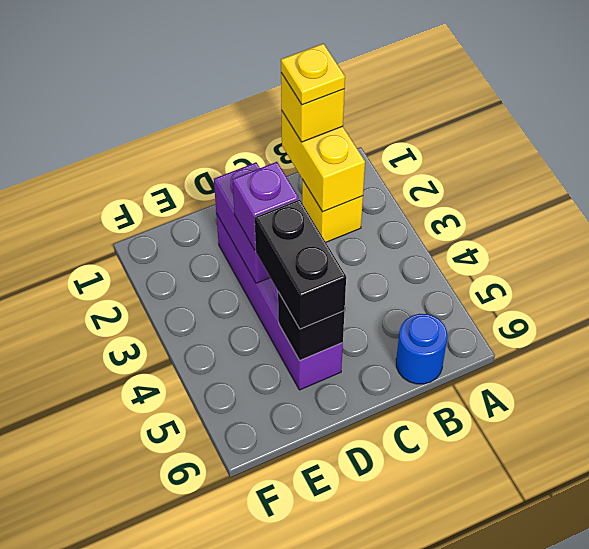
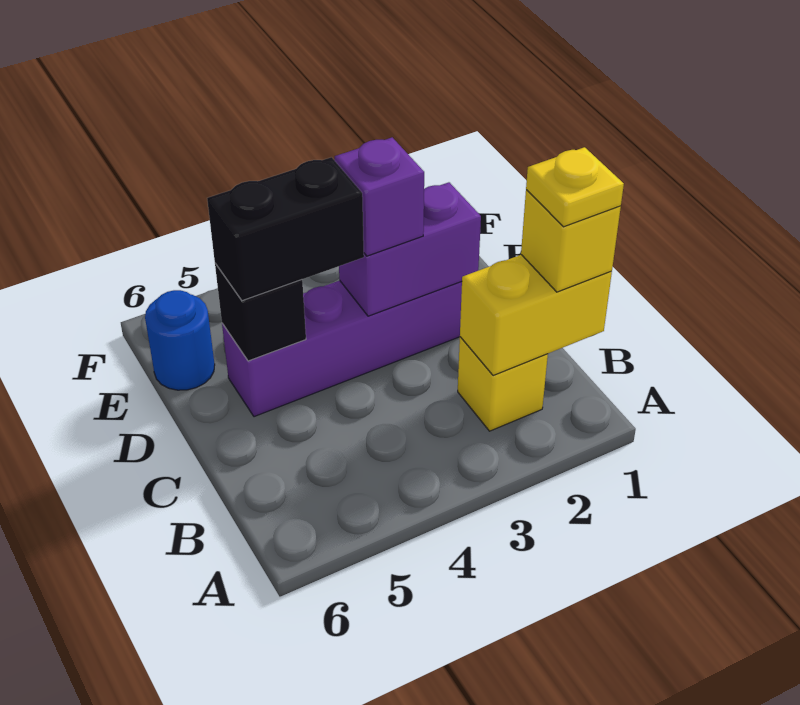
blue round brick B6 level 1 -> blue round brick E6 level 1

